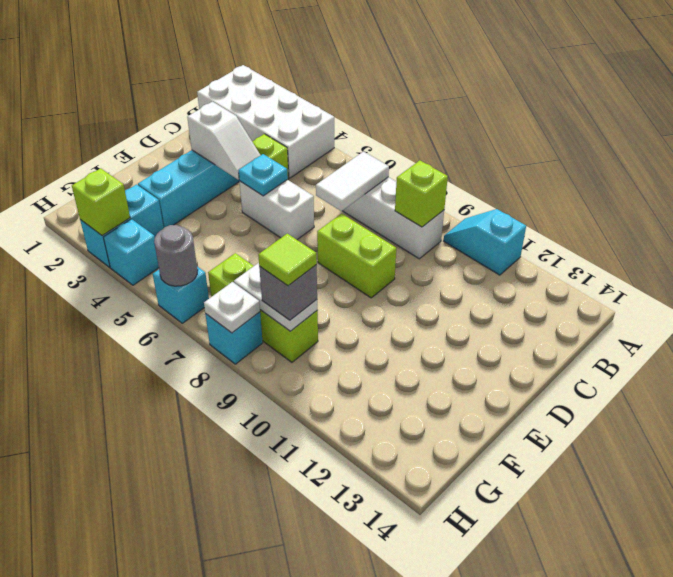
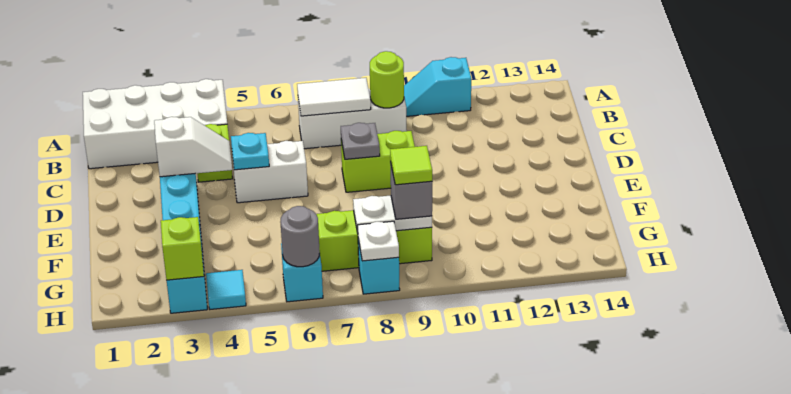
white tile B7:C7 level 2 -> white tile B7:B8 level 2
lime brick B9 level 2 -> lime round brick B9 level 2
none -> grey plate D8 level 2
cyan brick H4 level 1 -> cyan tile H4 level 1

